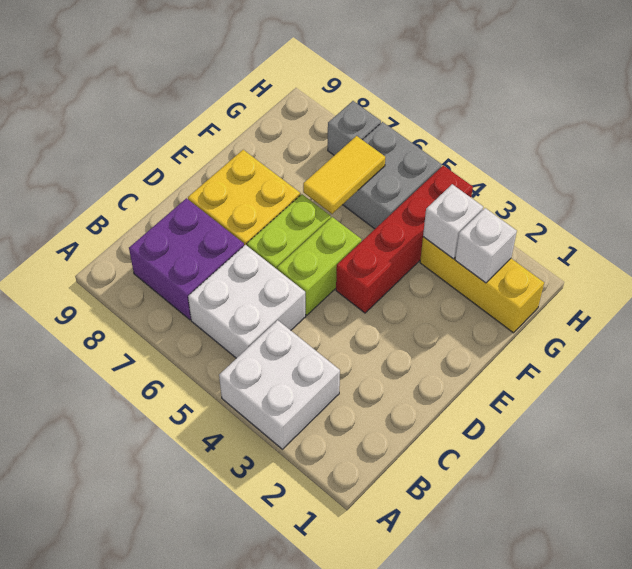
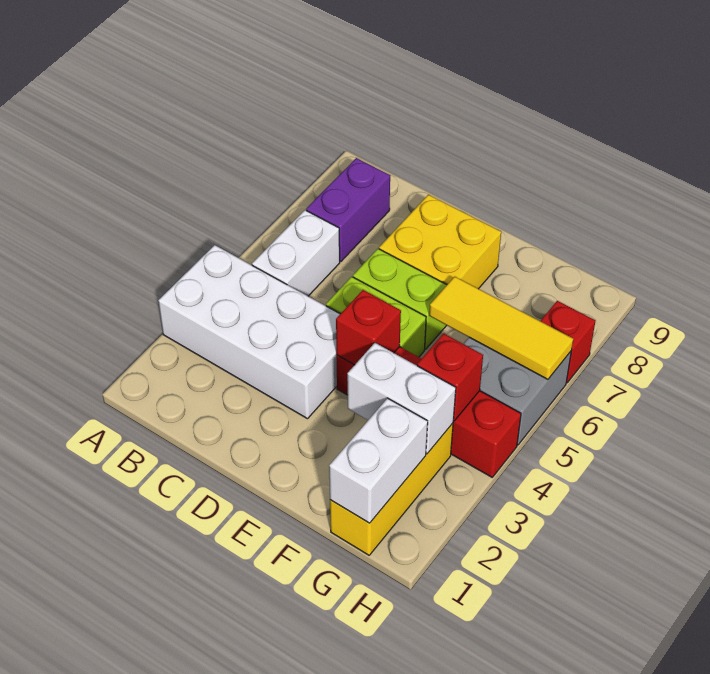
white brick A3:B4 level 1 -> white brick A3:D4 level 1
white brick B5:C6 level 1 -> white brick B5:B6 level 1
purple brick B7:C8 level 1 -> purple brick B7:B8 level 1
none -> red brick E4 level 2
yellow tile F6:G6 level 2 -> yellow tile F6:H6 level 2
white brick G2 level 2 -> white brick G1:G2 level 2
white brick G3 level 2 -> white brick F3:G3 level 2
none -> red brick G4 level 2
grey brick H7 level 1 -> red brick H7 level 1

